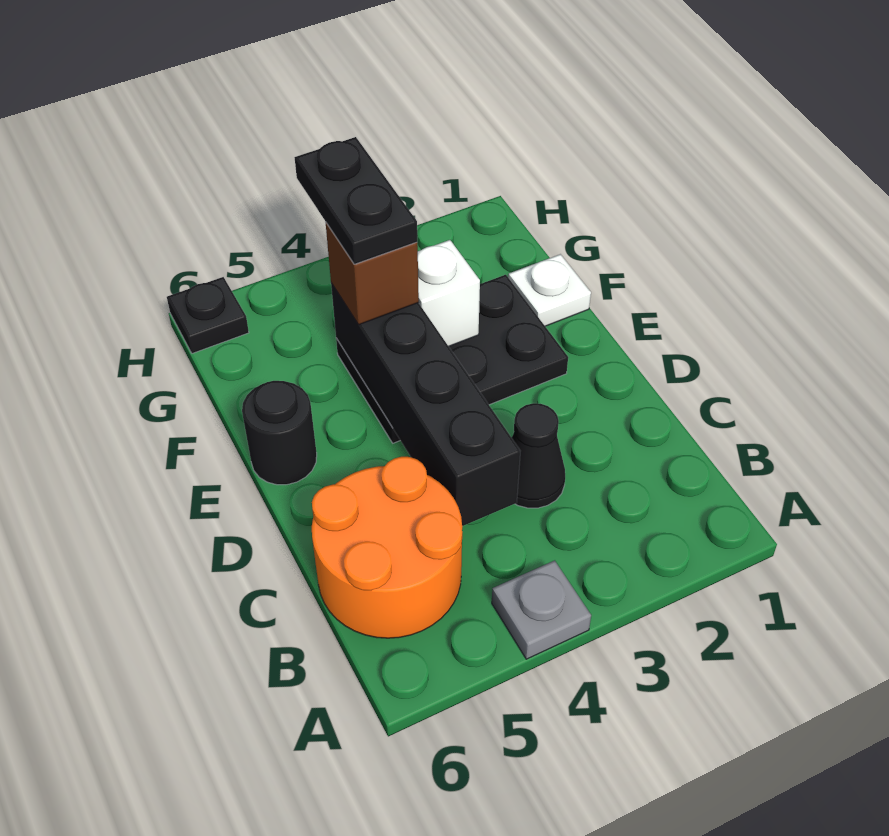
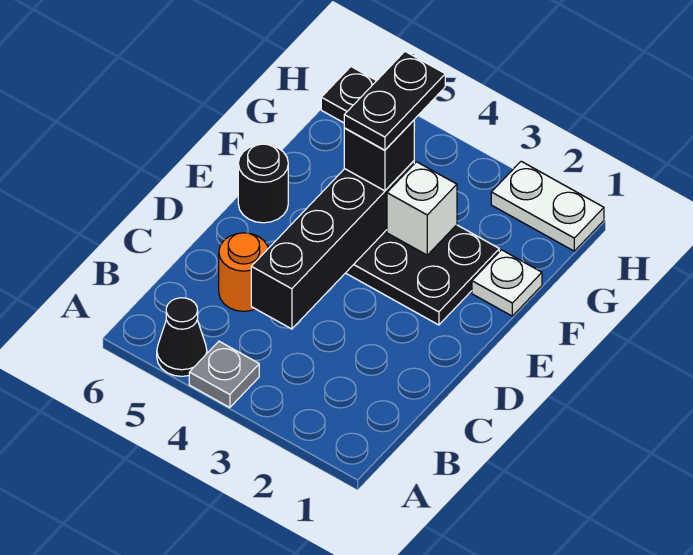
orange round brick B5:C6 level 1 -> orange round brick C5 level 1
black cone C3 level 1 -> black cone A5 level 1
brown brick F4 level 3 -> black brick F4 level 3
none -> white plate H1:H2 level 1

